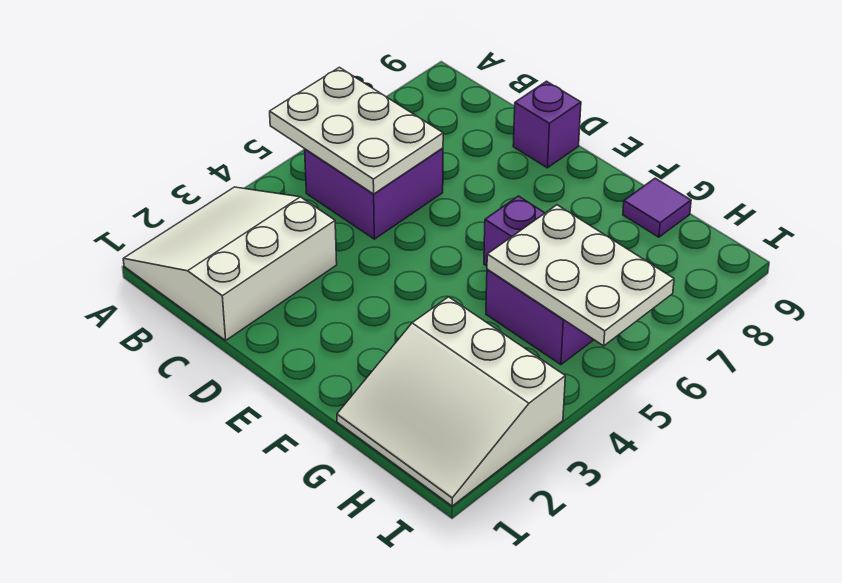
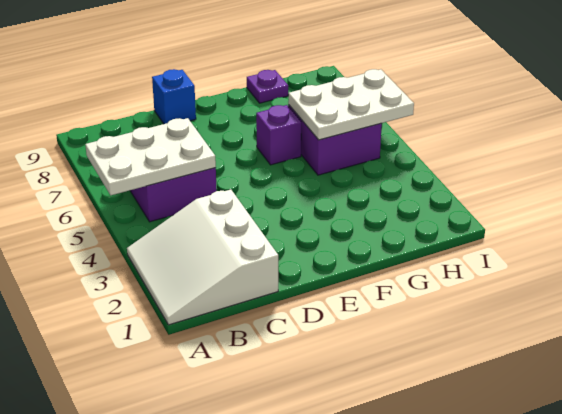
purple brick D9 level 1 -> blue brick D9 level 1
white slope G1:I3 level 1 top 3 -> none
purple tile G9 level 1 -> purple plate G9 level 1

